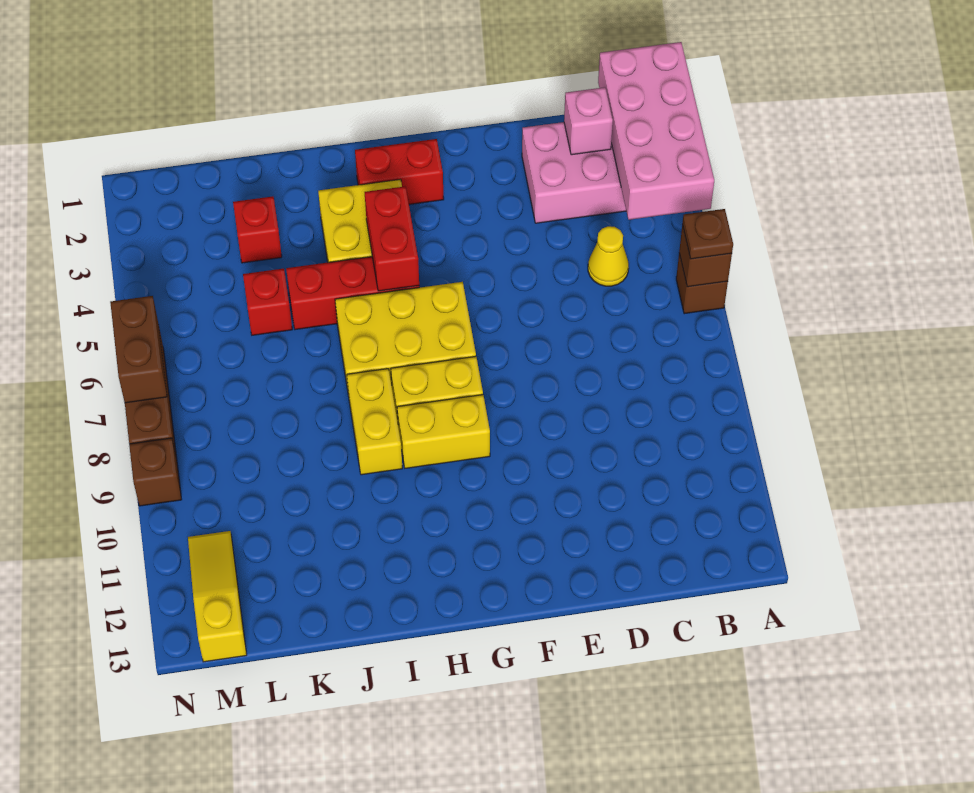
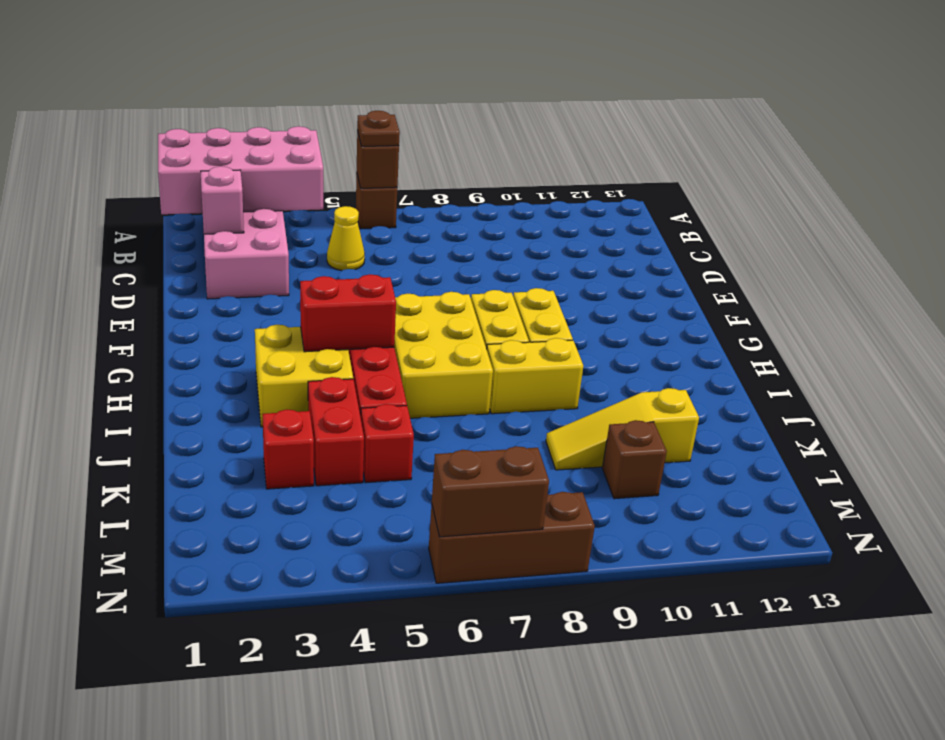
red brick G2:H2 level 1 -> red brick J4:K4 level 1
yellow slope M11:M13 level 1 top 13 -> yellow slope K9:K11 level 1 top 11
brown brick N9 level 1 -> brown brick L10 level 1

